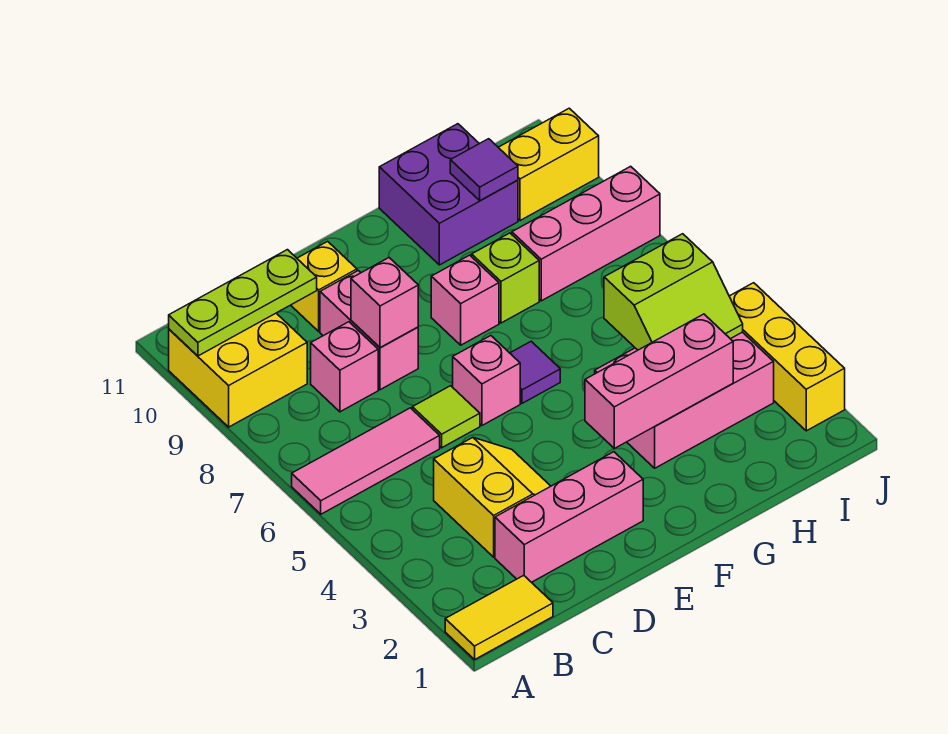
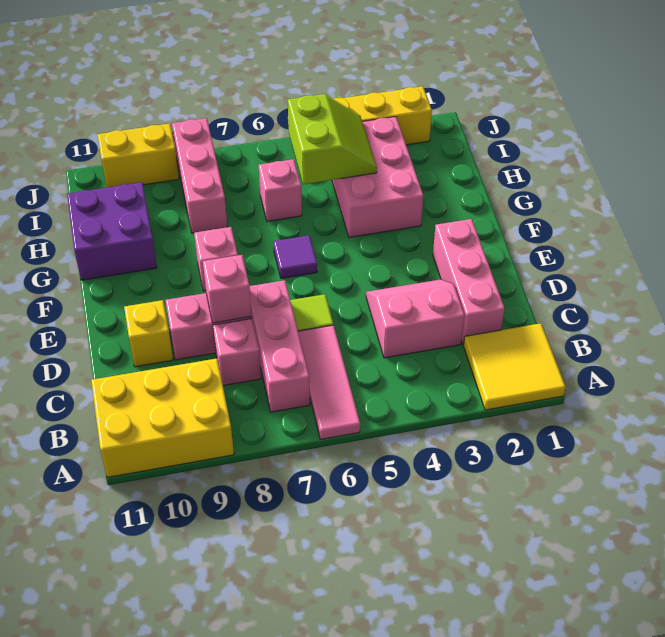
yellow tile A1:B1 level 1 -> yellow tile A1:B2 level 1
yellow brick A9:B10 level 1 -> yellow brick A9:B11 level 1
lime plate A10:C10 level 2 -> none
yellow slope C3:D4 level 1 top C -> pink slope C3:D4 level 1 top C
pink brick E6 level 1 -> pink brick H6 level 1
pink brick F3:H3 level 2 -> pink brick B7:D7 level 1
lime brick G8 level 1 -> none
purple tile H10 level 2 -> none
yellow brick I10:J10 level 1 -> yellow brick J9:J10 level 1

